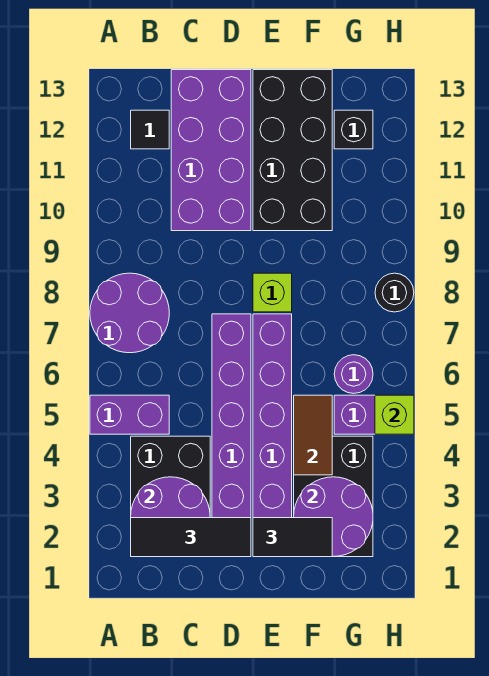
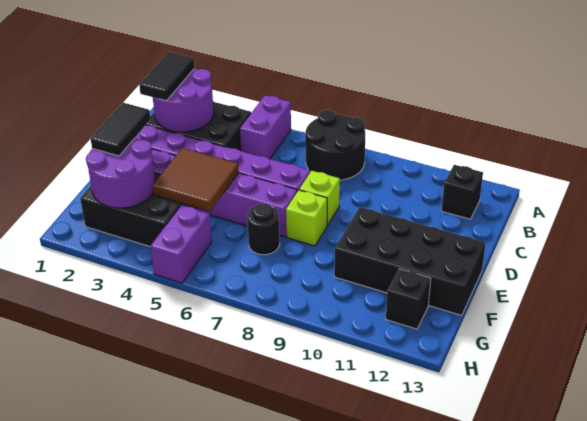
purple round brick A7:B8 level 1 -> black round brick A7:B8 level 1
black tile B2:D2 level 3 -> black tile B2:C2 level 3
black tile B12 level 1 -> black brick B12 level 1
purple brick C10:D13 level 1 -> none
brown tile F4:F5 level 2 -> brown tile E4:F5 level 2
purple round brick G6 level 1 -> none
lime brick H5 level 2 -> lime brick D8 level 1
black round brick H8 level 1 -> black round brick F7 level 1

